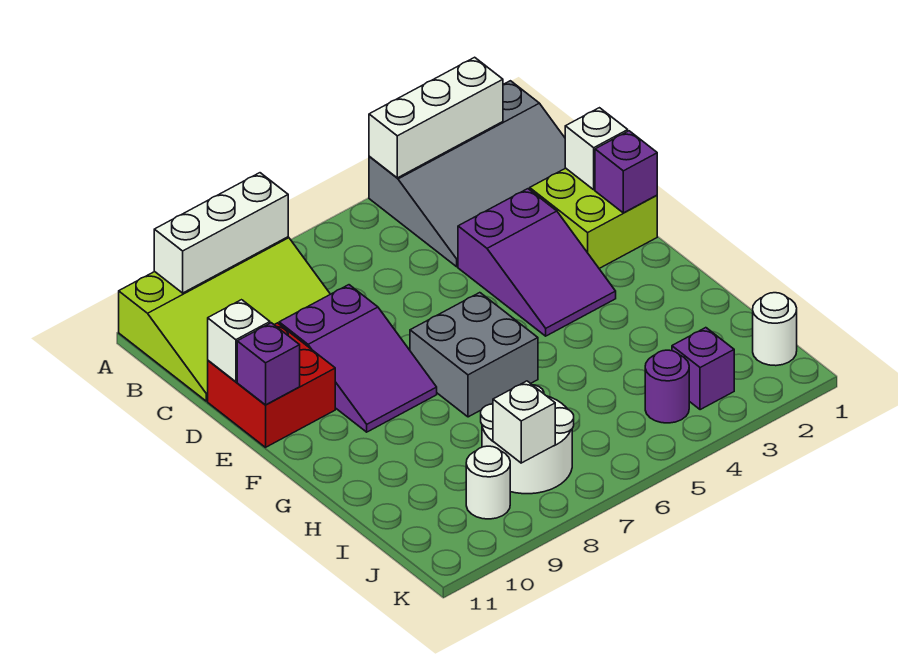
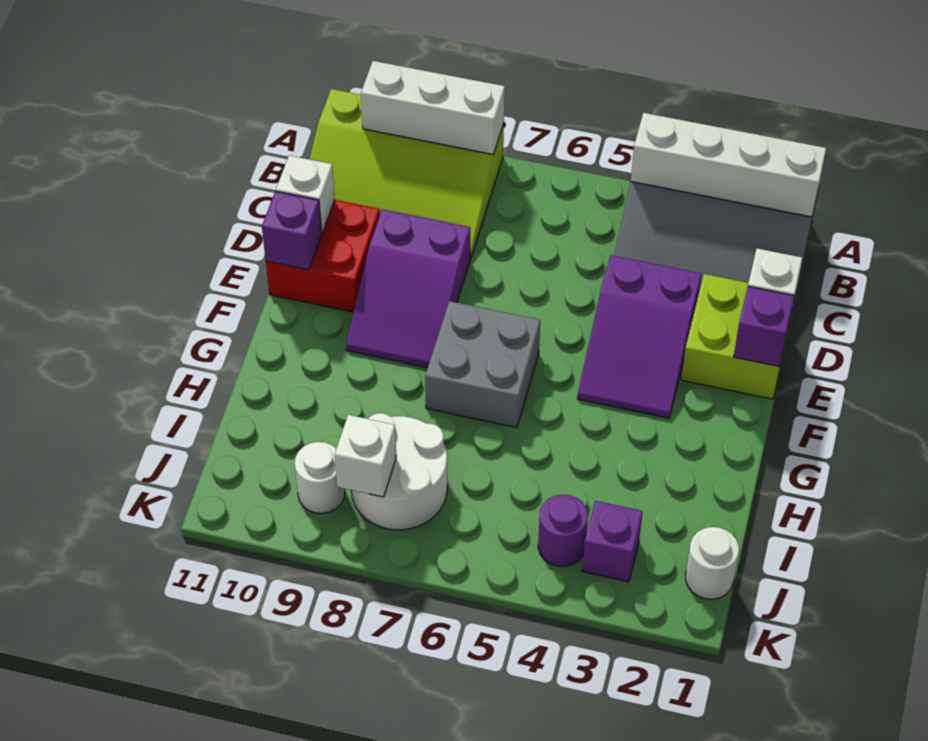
white brick A2:A4 level 2 -> white brick A1:A4 level 2

